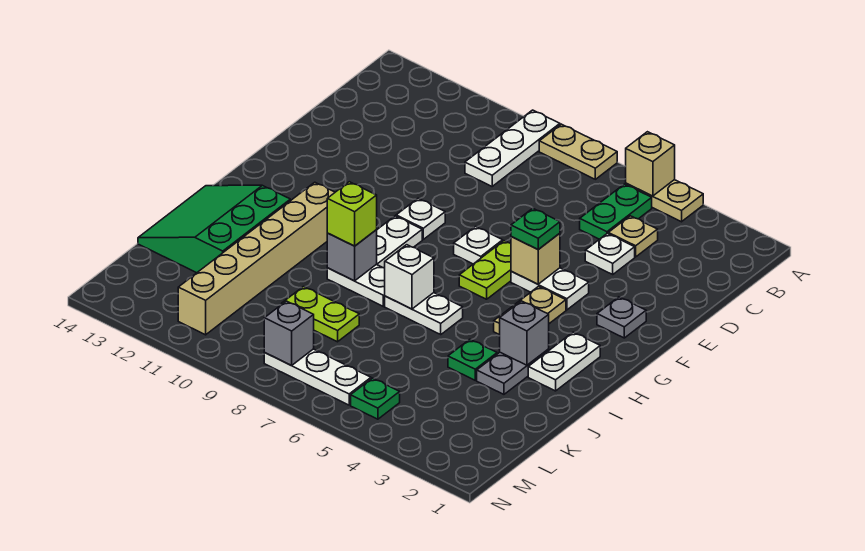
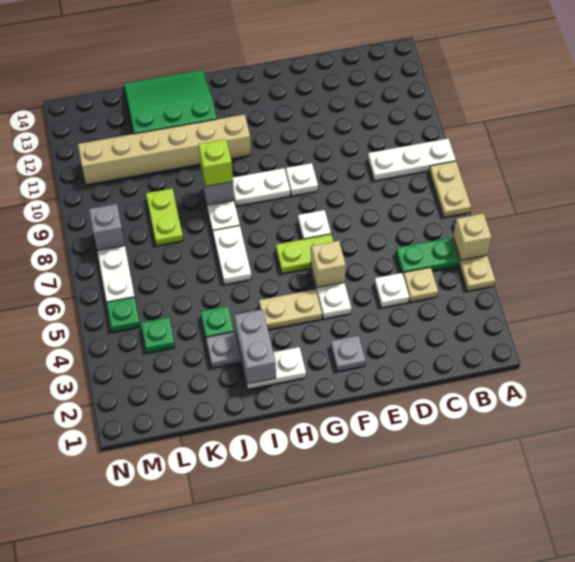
green plate F5 level 3 -> green plate L4 level 1
grey brick I3 level 2 -> grey brick I2:I3 level 2
white brick I7 level 2 -> none

